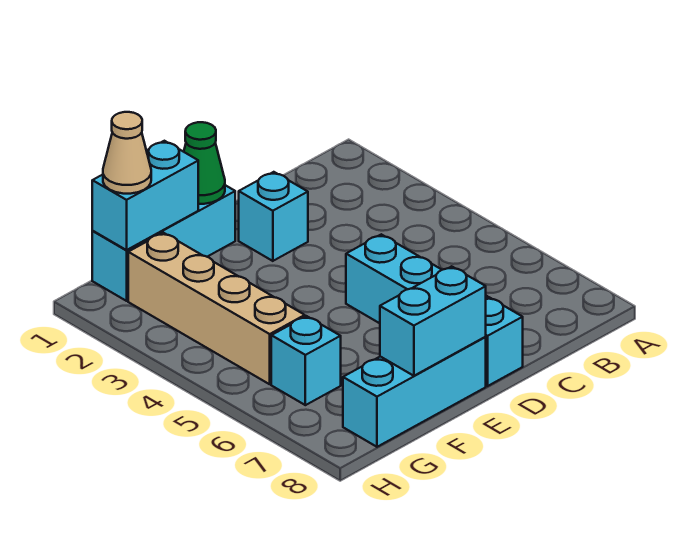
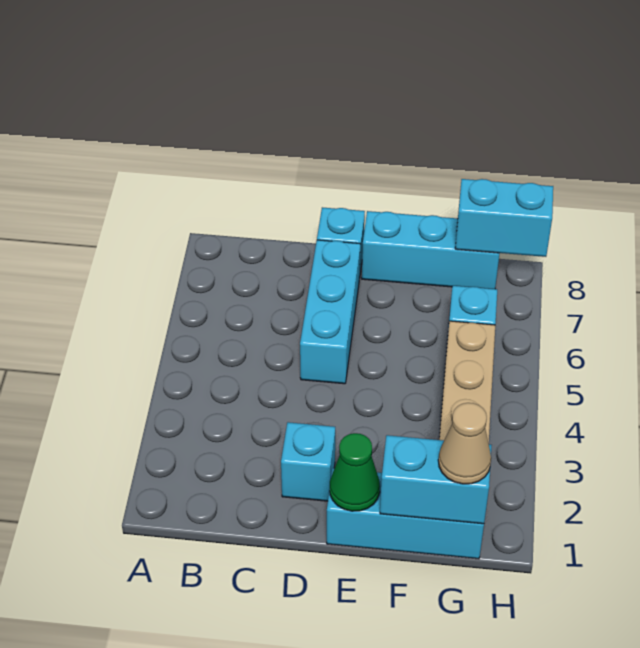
cyan brick E8:F8 level 2 -> cyan brick G8:H8 level 2

